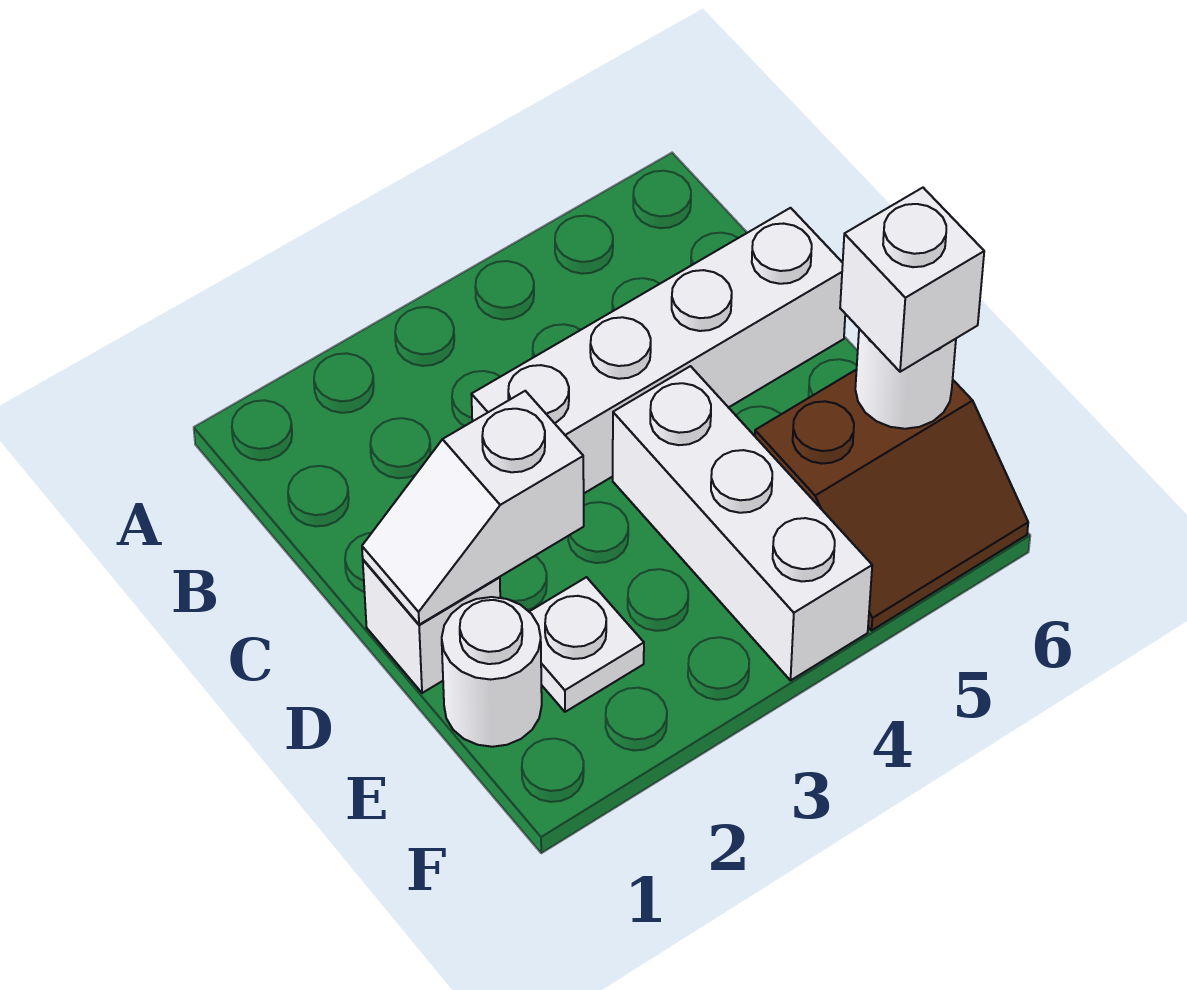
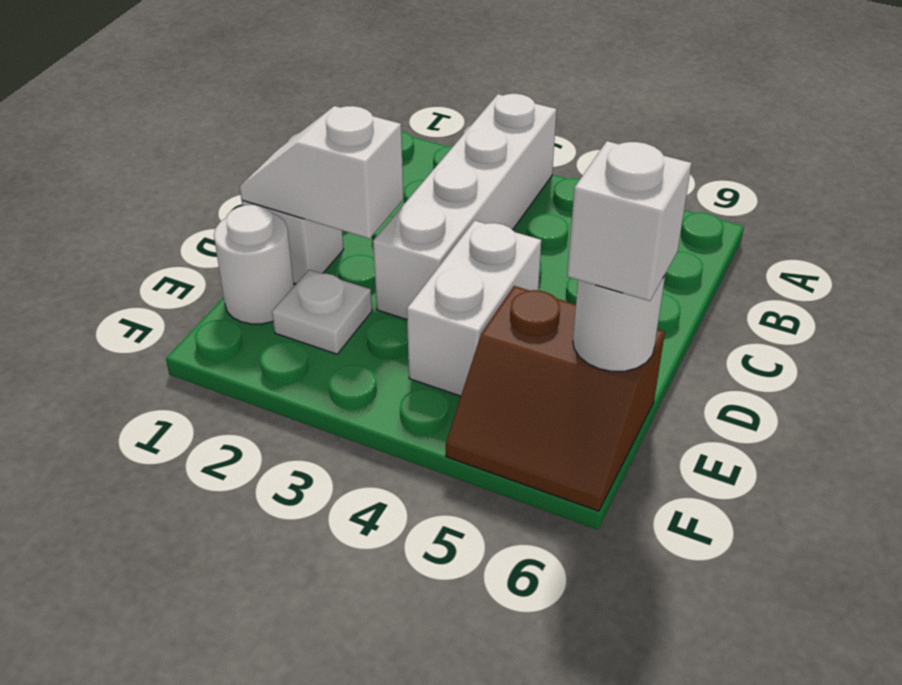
white brick C3:C6 level 1 -> white brick A3:D3 level 1
white brick D4:F4 level 1 -> white brick D4:E4 level 1

